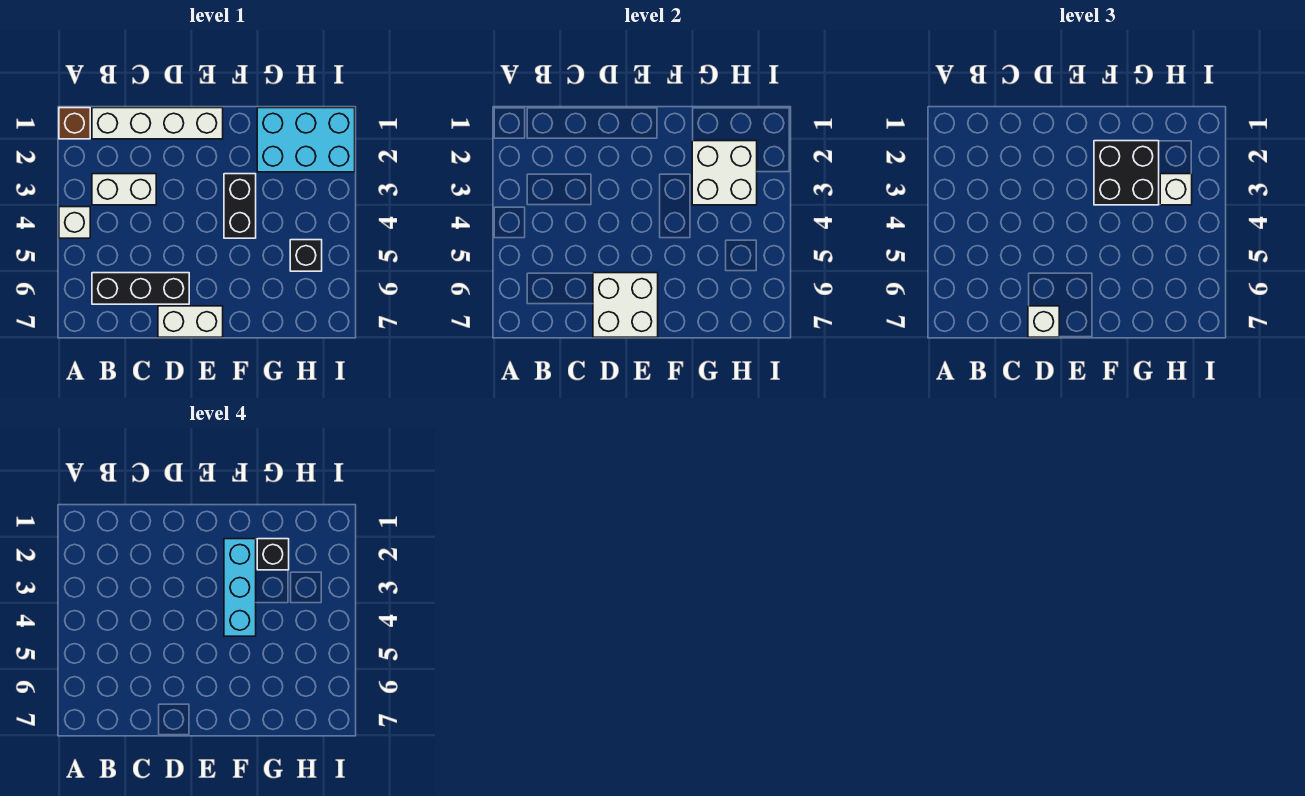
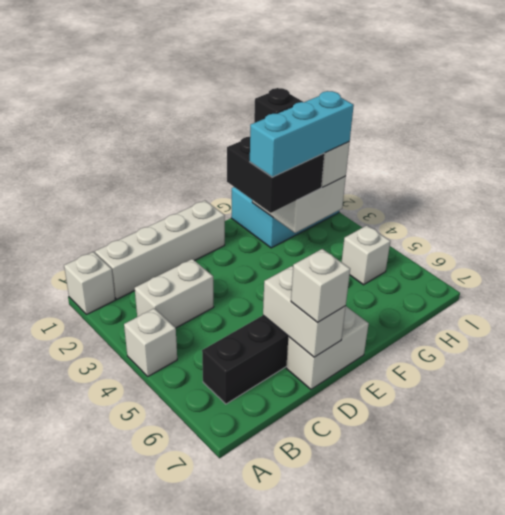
brown brick A1 level 1 -> white brick A1 level 1
white brick D6:E7 level 2 -> white brick D6:D7 level 2
cyan brick F2:F4 level 4 -> cyan brick F3:H3 level 4
black brick F3:F4 level 1 -> none
black brick H5 level 1 -> white brick H5 level 1

